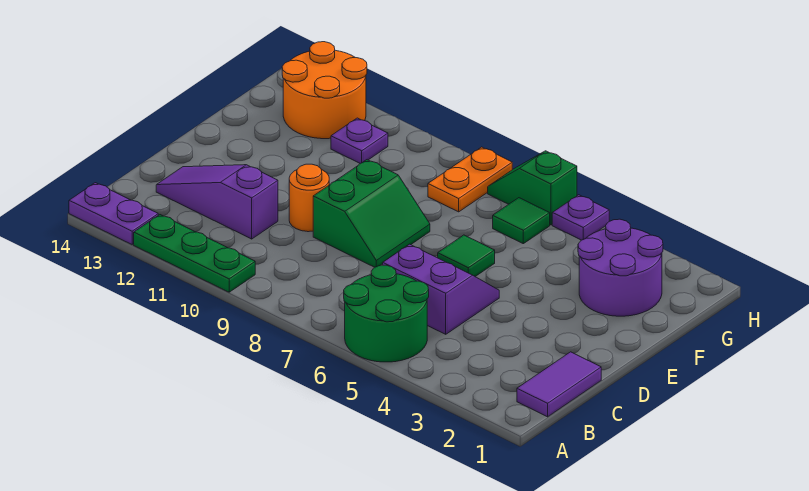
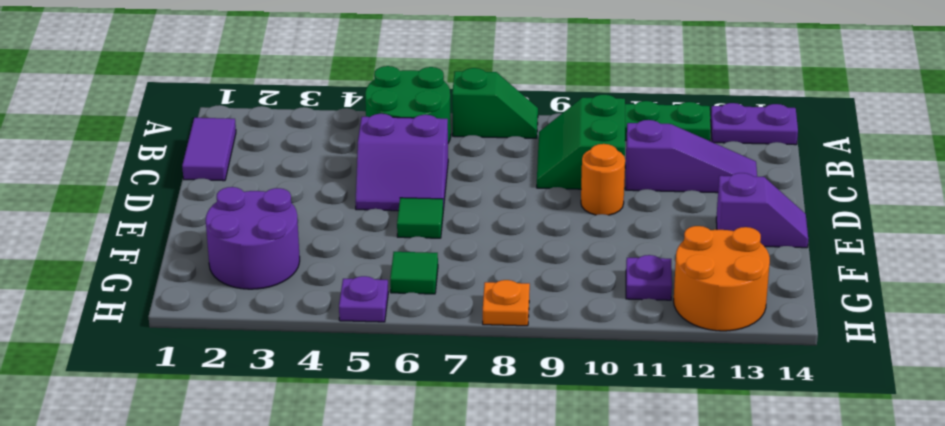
green slope D8:E9 level 1 top 9 -> green slope B9:C10 level 1 top 10
none -> purple slope E13:E14 level 1 top 13
orange plate G8:H8 level 1 -> orange plate H8 level 1
green slope H6:H7 level 1 top 6 -> green slope A7:A8 level 1 top 7

